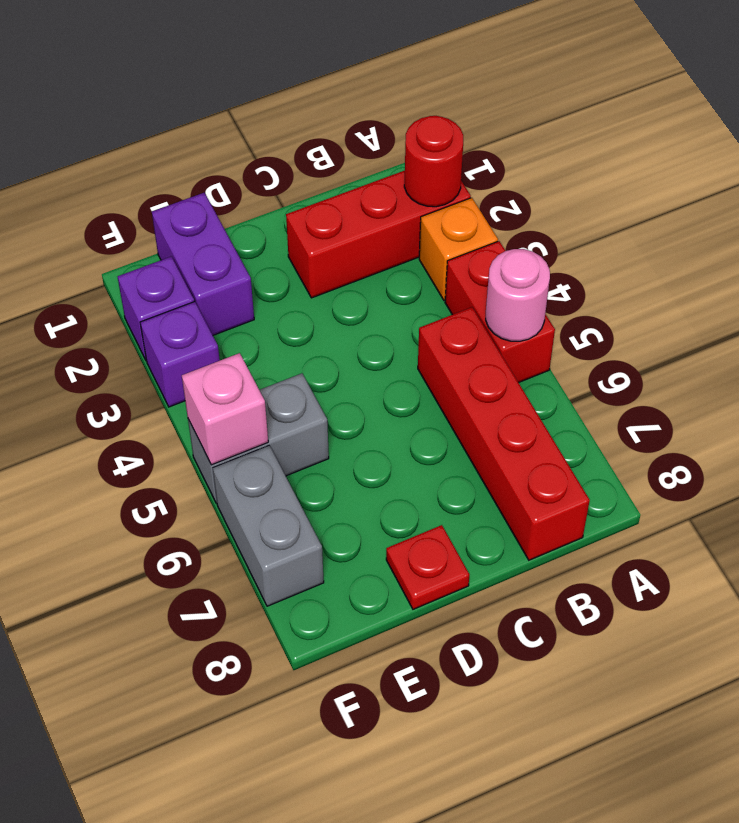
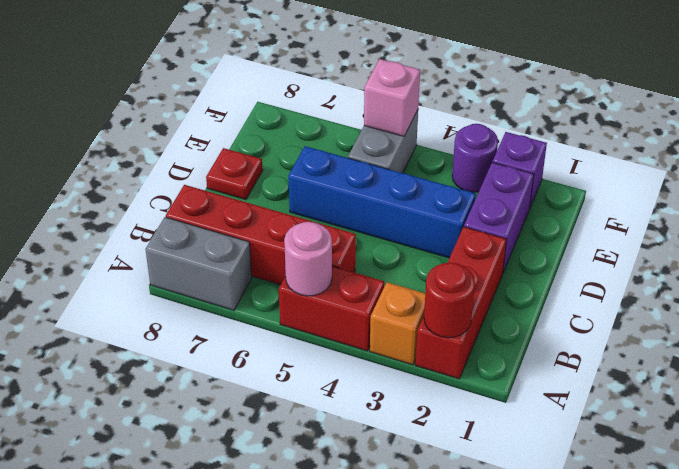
none -> blue brick D3:D6 level 1
purple brick E1:E2 level 1 -> purple brick D2:E2 level 1
purple brick F3 level 1 -> purple round brick F3 level 1
grey brick F6:F7 level 1 -> grey brick A7:A8 level 1

